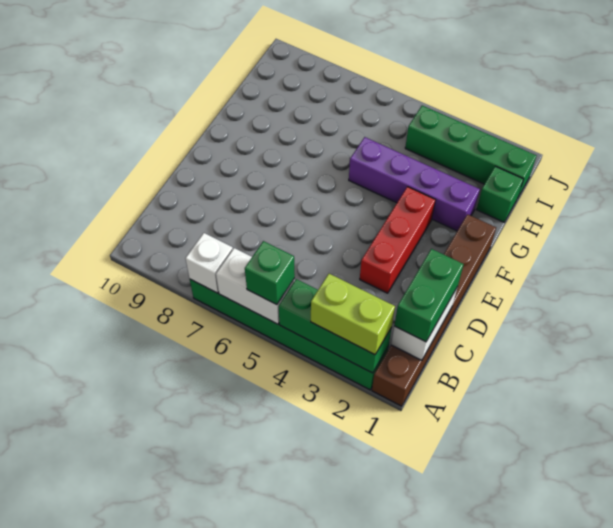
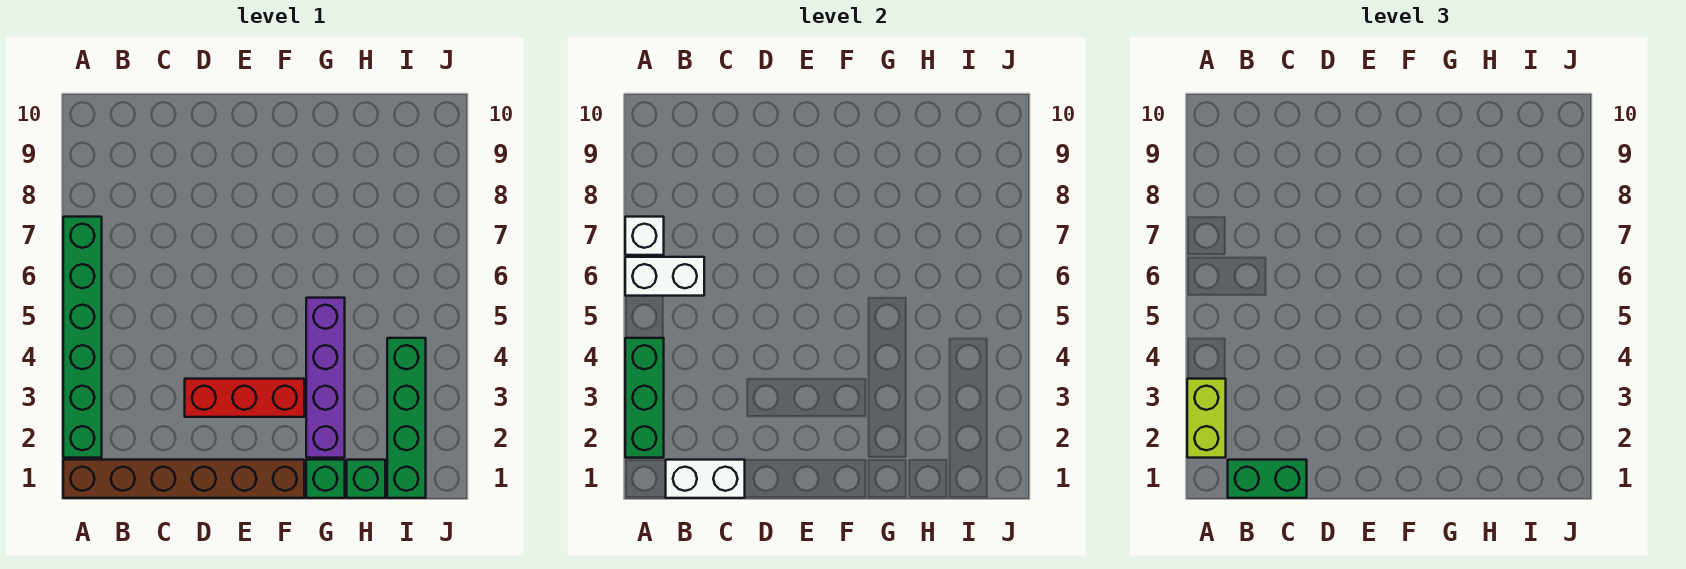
white brick A5:A6 level 2 -> white brick A6:B6 level 2
green brick A5 level 3 -> green brick G1 level 1

